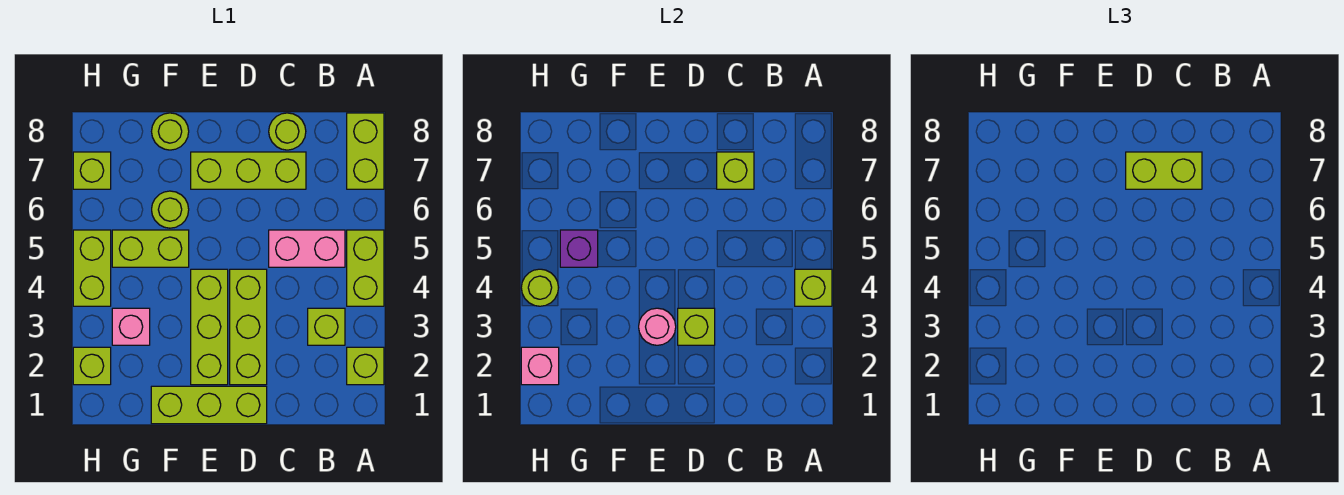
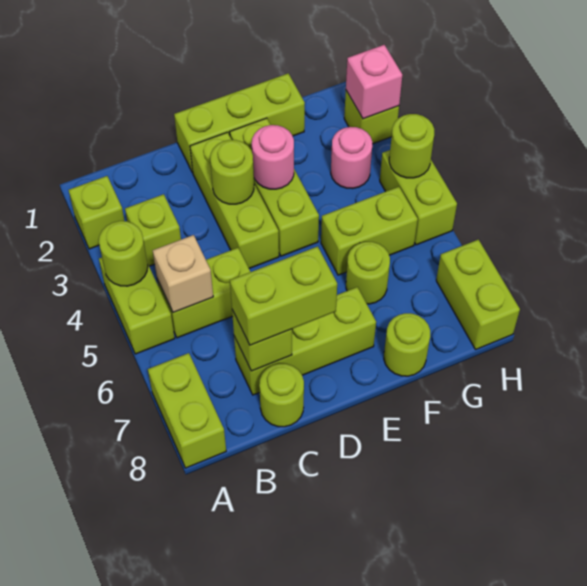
lime brick A4 level 2 -> lime round brick A4 level 2
pink brick B5:C5 level 1 -> lime brick B5:C5 level 1
none -> tan brick B5 level 2
lime brick D3 level 2 -> lime round brick D3 level 2
pink brick G3 level 1 -> pink round brick G3 level 1
purple brick G5 level 2 -> none
lime brick H7 level 1 -> lime brick H7:H8 level 1

